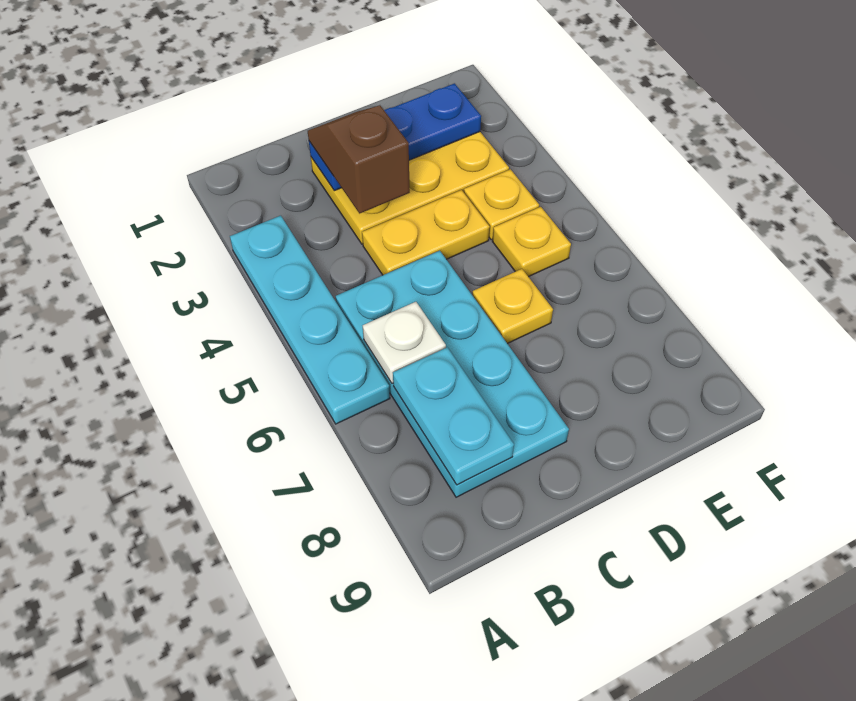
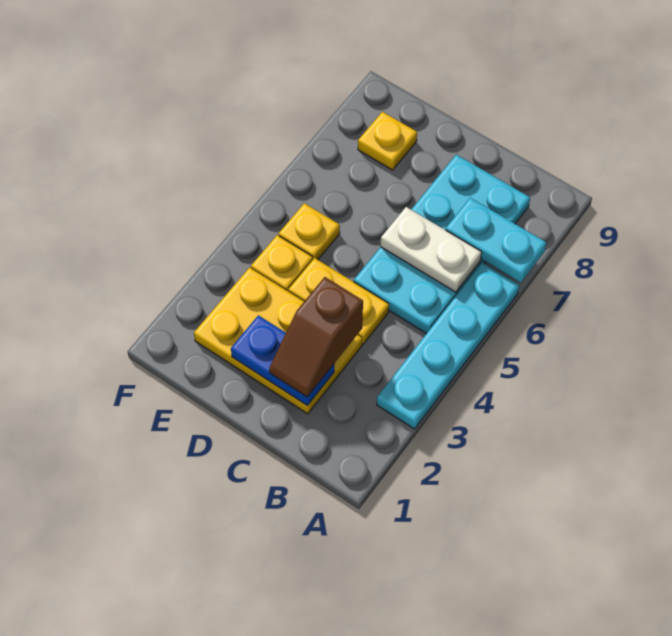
white plate B6 level 2 -> white plate B6:C6 level 2
cyan plate B7:B8 level 2 -> cyan plate A7:B7 level 2
blue plate C2:E2 level 2 -> blue plate C2:D2 level 2
yellow plate D6 level 1 -> yellow plate E8 level 1

